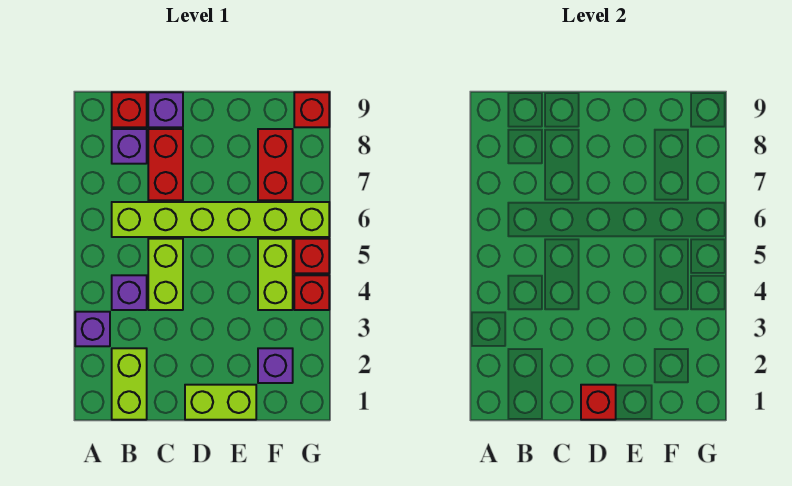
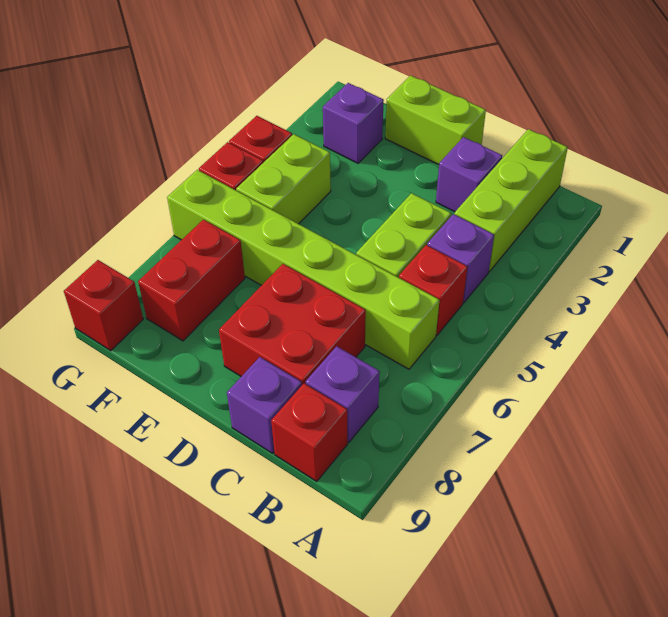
purple brick A3 level 1 -> purple brick C2 level 1
lime brick B1:B2 level 1 -> lime brick B1:B3 level 1
red brick C7:C8 level 1 -> red brick C7:D8 level 1
red brick D1 level 2 -> red brick B5 level 1

